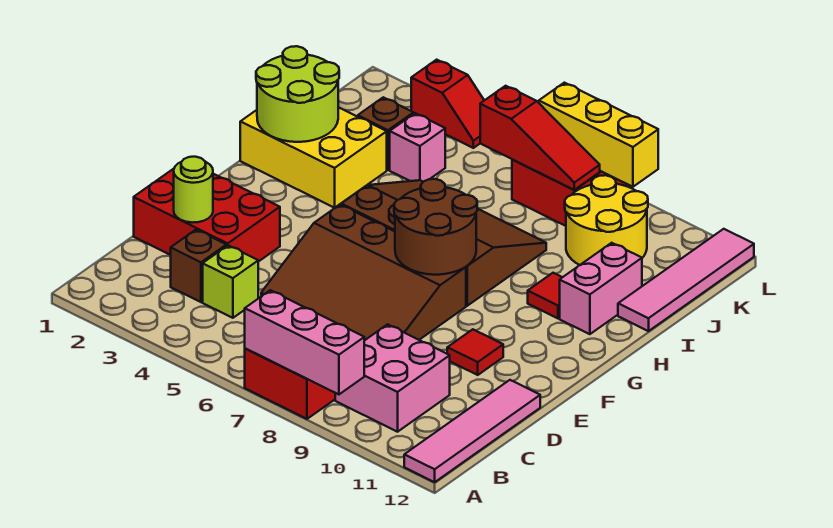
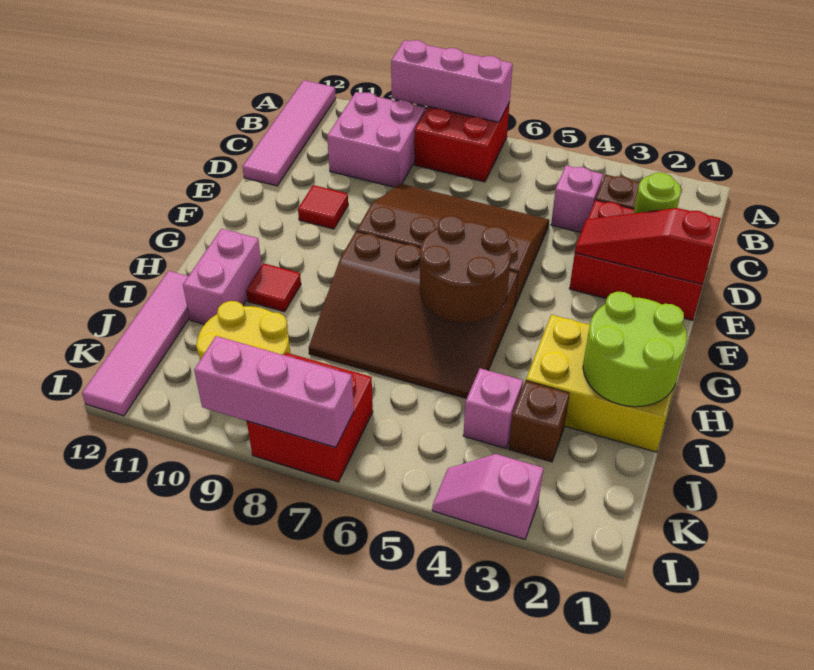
lime brick C4 level 1 -> pink brick C4 level 1
brown round brick F7:G8 level 2 -> brown round brick G5:H6 level 2
red slope K6:K8 level 2 top 6 -> red slope E1:E3 level 2 top 1
red slope L3:L4 level 1 top 3 -> pink slope L3:L4 level 1 top 3
yellow brick L7:L9 level 2 -> pink brick L7:L9 level 2

